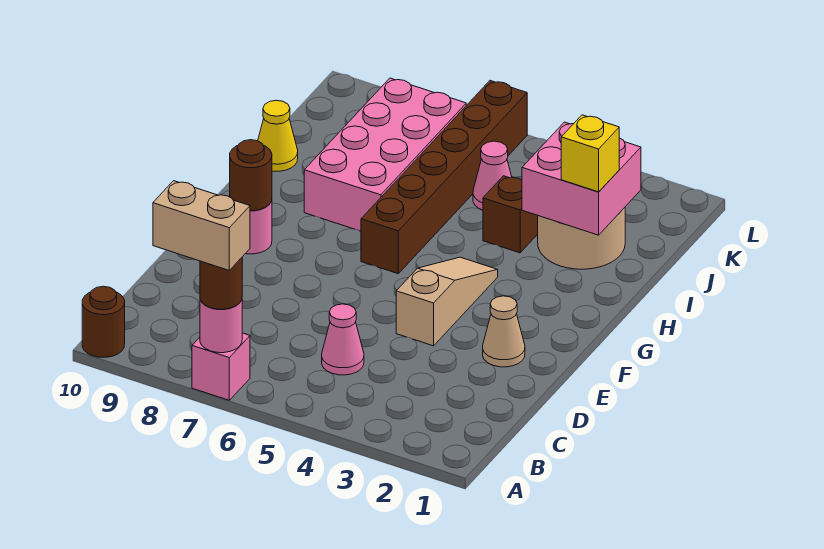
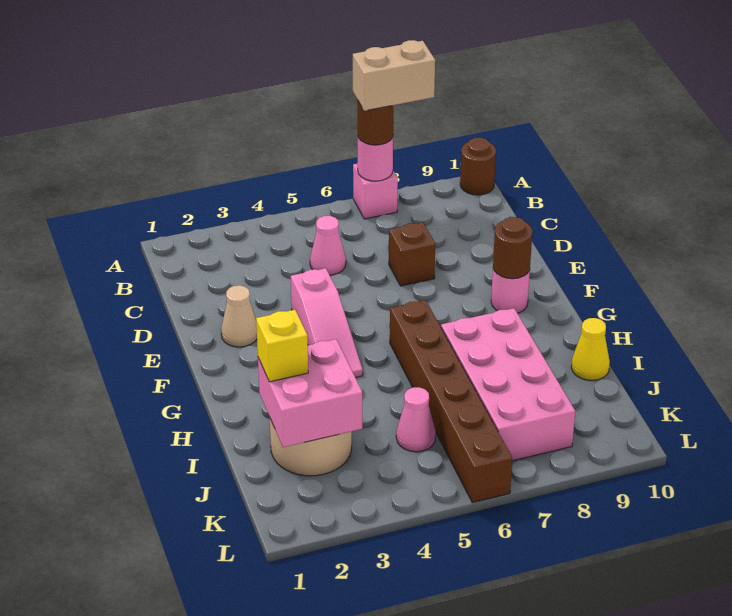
tan slope E4:G4 level 1 top E -> pink slope E4:G4 level 1 top E
brown brick I4 level 1 -> brown brick D7 level 1

